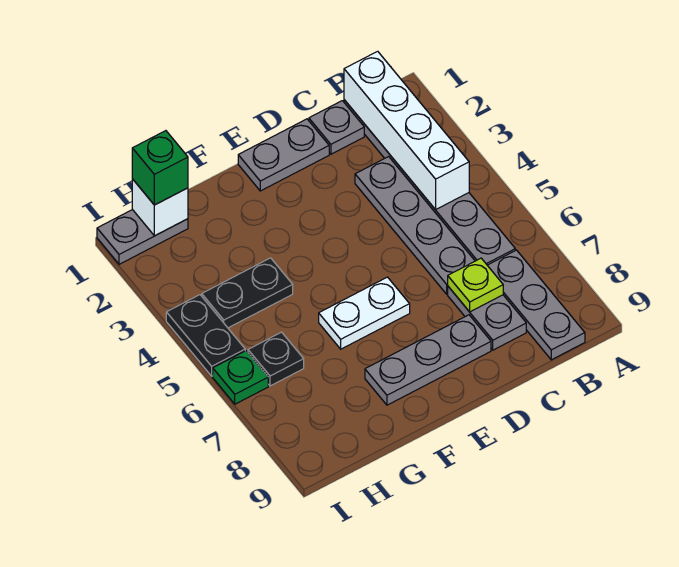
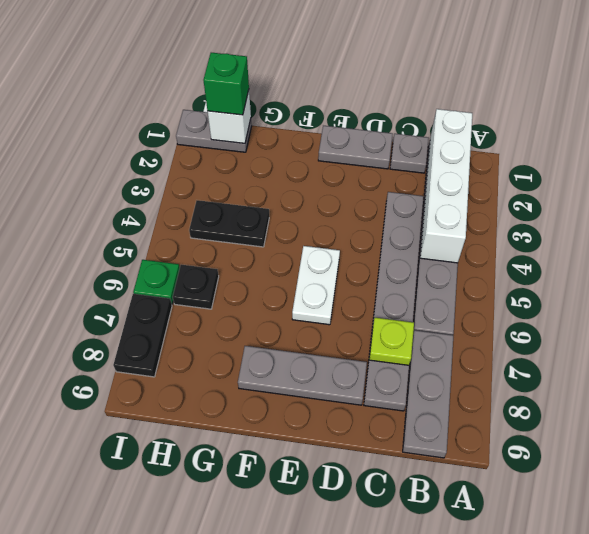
white plate E6:F6 level 1 -> white plate E5:E6 level 1
black plate I4:I5 level 1 -> black plate I7:I8 level 1

